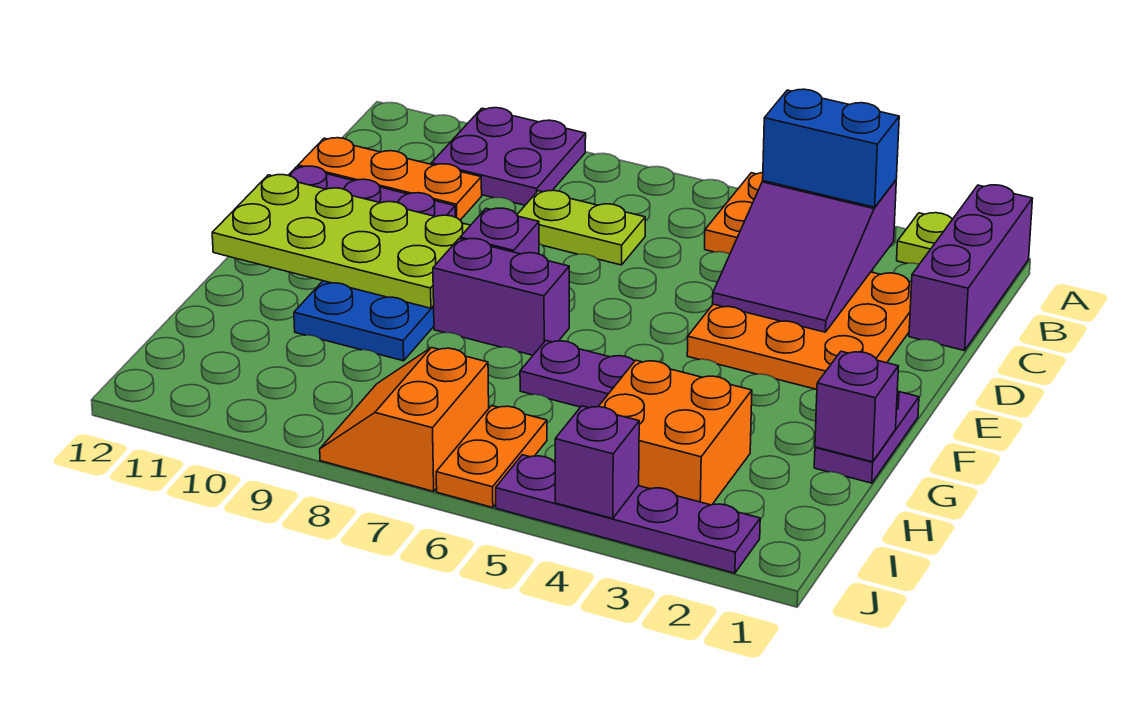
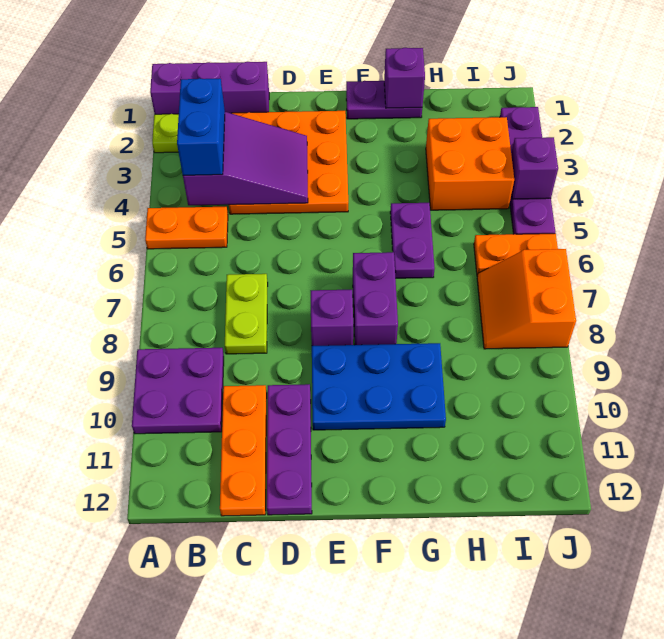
lime plate E9:F12 level 2 -> none
orange slope I7:J8 level 1 top 7 -> orange slope I7:J8 level 1 top J

